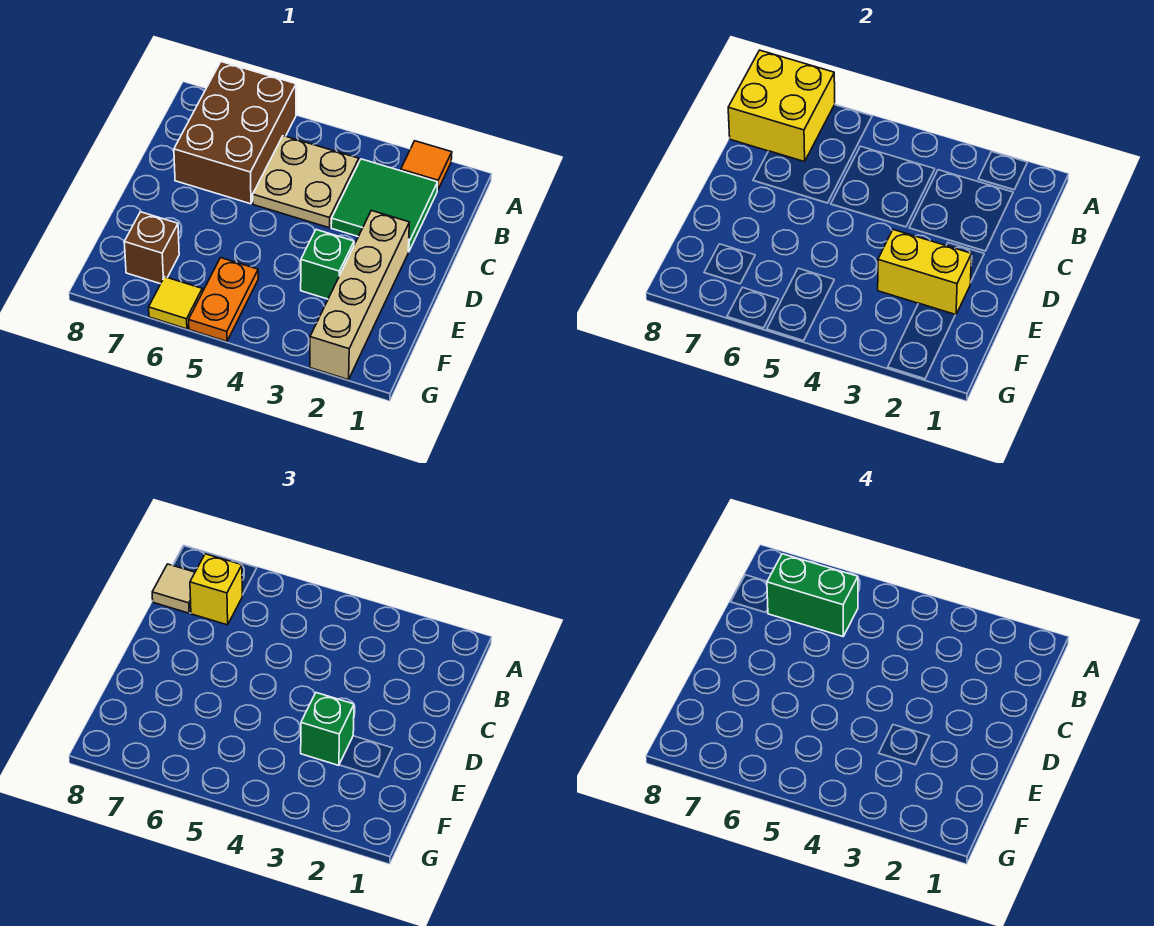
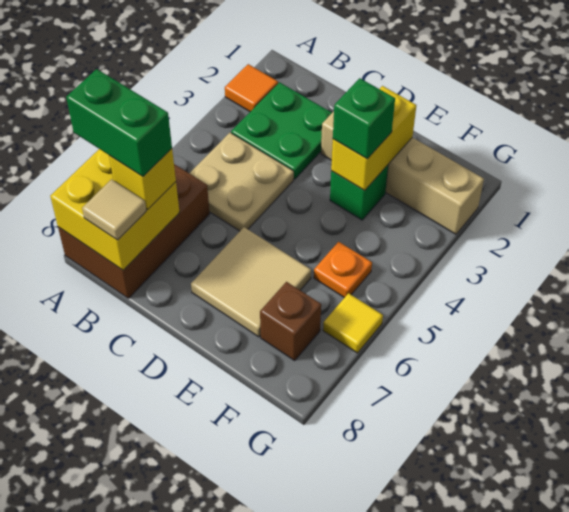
brown brick A6:C7 level 1 -> brown brick A6:B8 level 1
green tile B2:C3 level 1 -> green plate B2:C3 level 1
green brick B6:B7 level 4 -> green brick A7:B7 level 4
none -> tan tile D6:E7 level 1
orange plate F5:G5 level 1 -> orange plate F5 level 1

